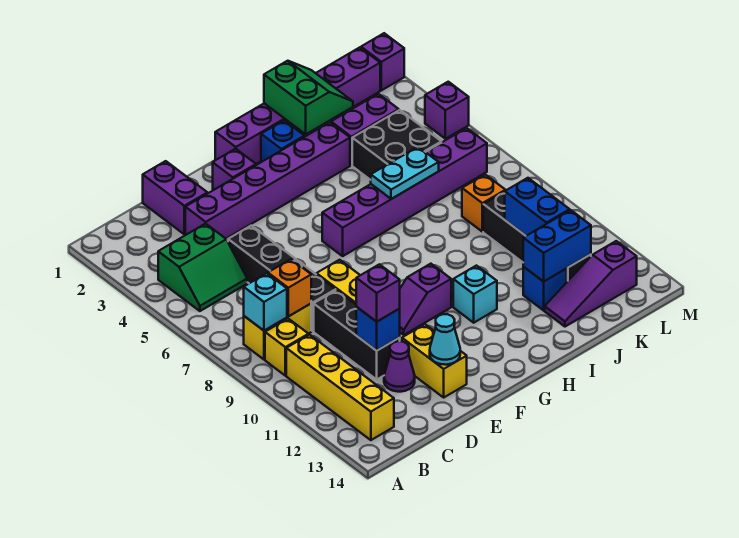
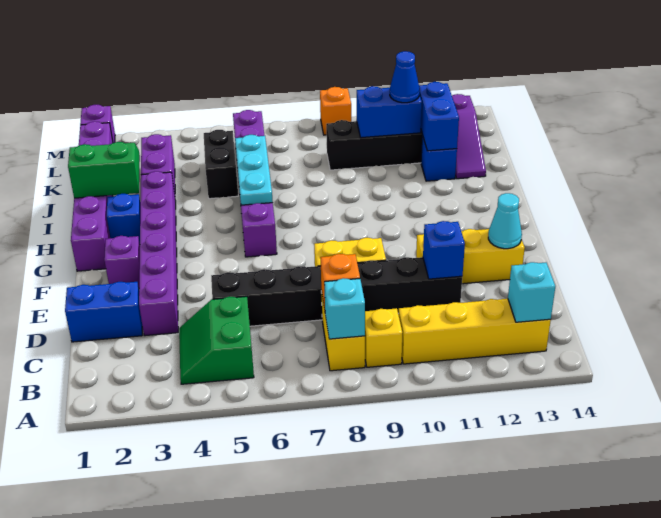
green slope B4:C5 level 1 top 4 -> green slope B4:C5 level 1 top 5
purple brick D1:D2 level 1 -> blue brick D1:D2 level 1
purple brick D11 level 3 -> none
purple cone D12 level 1 -> none
yellow brick E12:E13 level 1 -> yellow brick E11:E13 level 1
purple slope F10:G10 level 1 top G -> none
cyan brick H11 level 1 -> cyan brick B13 level 2
cyan plate I6:J6 level 2 -> cyan plate H6:J6 level 2
black brick J4:K5 level 1 -> black brick J5:K5 level 1
orange brick K8 level 1 -> orange brick M9 level 1
none -> blue cone K11 level 3
purple brick M4 level 1 -> none

